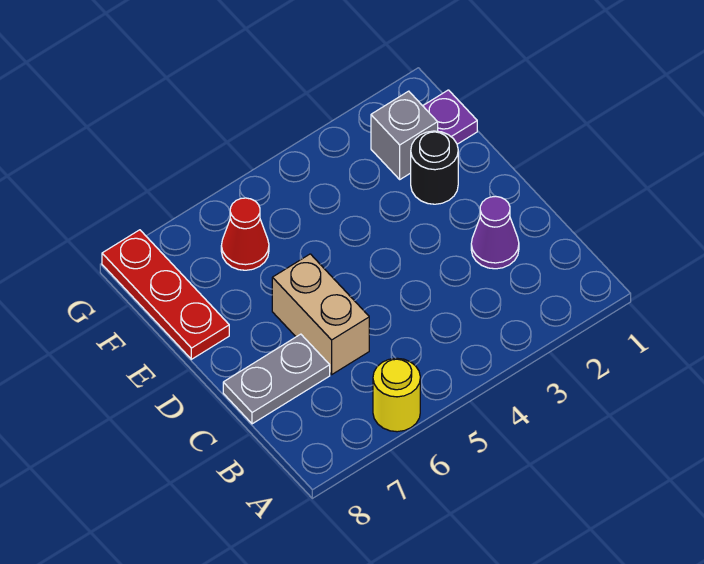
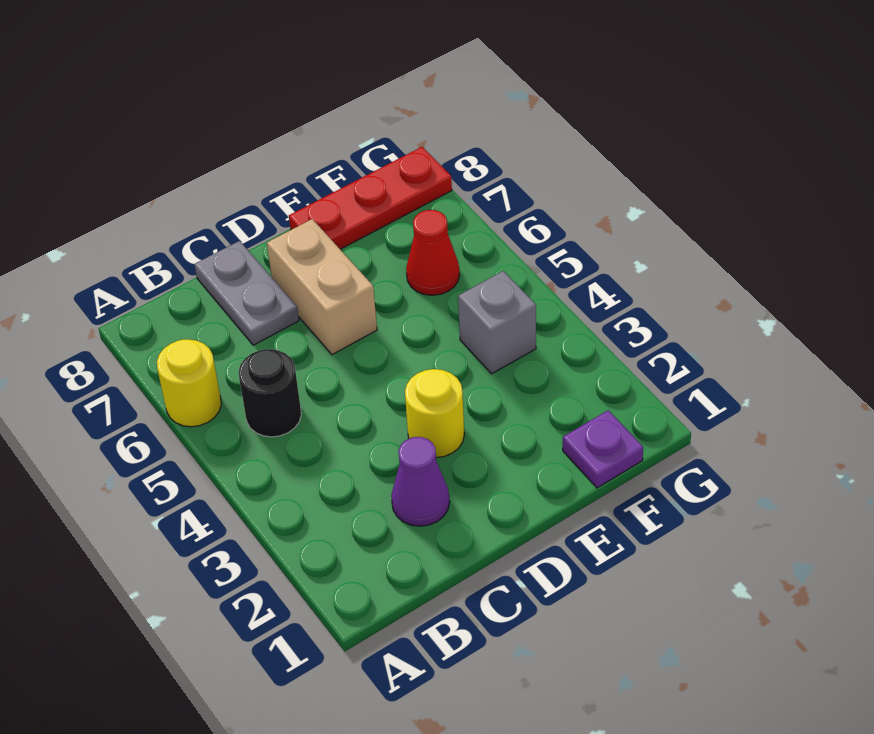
tan brick C6:D6 level 1 -> tan brick D6:D7 level 1
none -> yellow round brick D3 level 1
black round brick E2 level 1 -> black round brick B5 level 1
grey brick F2 level 1 -> grey brick F4 level 1

